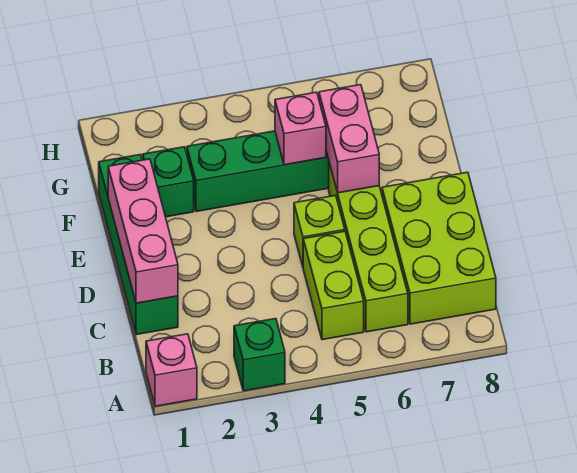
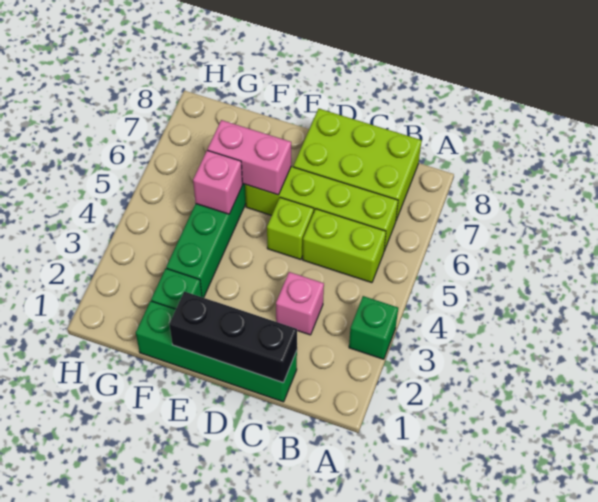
pink brick A1 level 1 -> pink brick C3 level 1
pink brick C1:E1 level 2 -> black brick C1:E1 level 2

